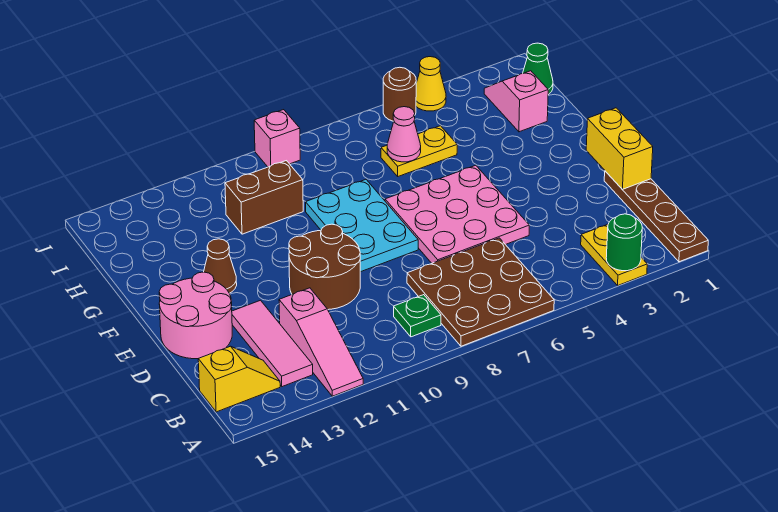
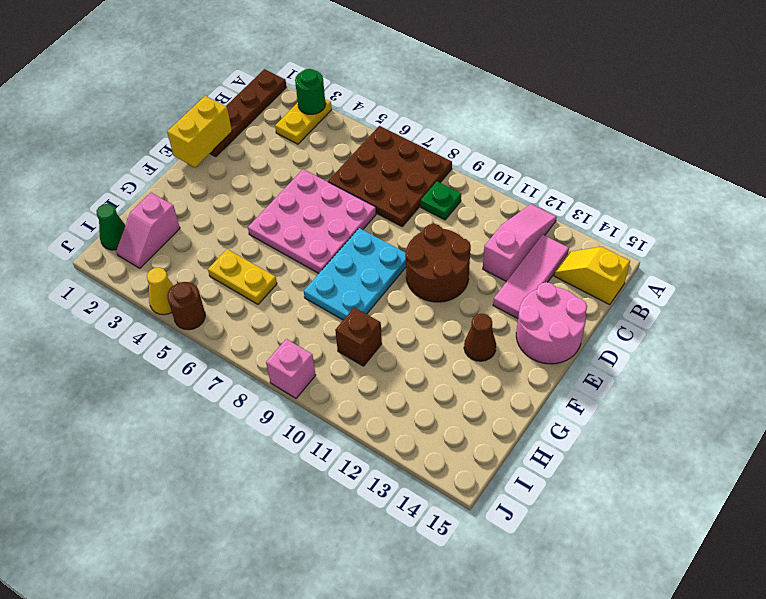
pink cone H6 level 2 -> none
brown brick H10:H11 level 1 -> brown brick H10 level 1

